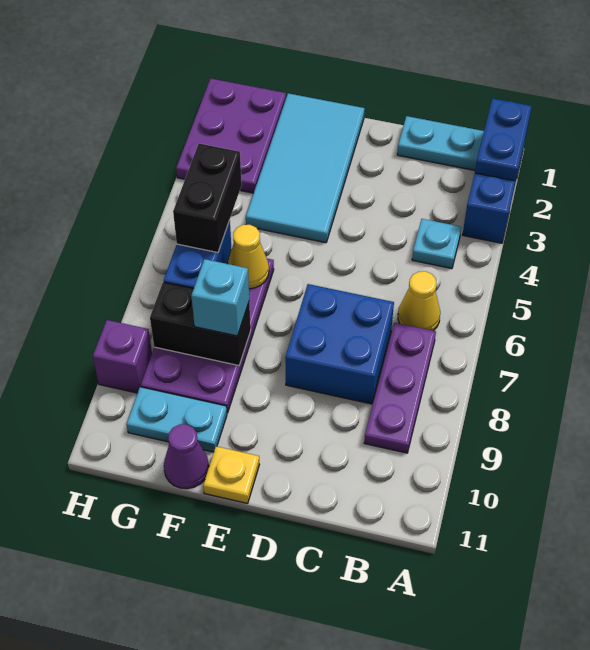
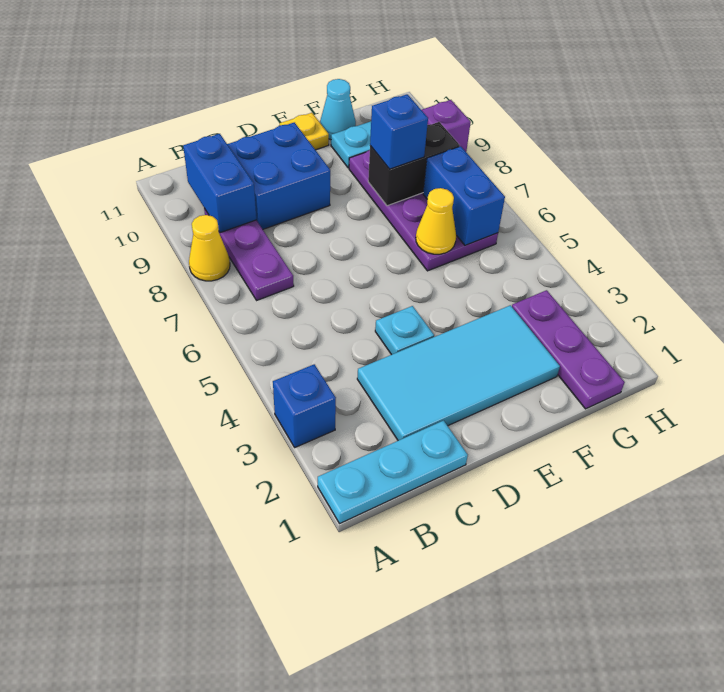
blue brick A1:A2 level 2 -> blue brick B9:B10 level 2
cyan plate B4 level 1 -> cyan plate D4 level 1
yellow cone B6 level 1 -> yellow cone A8 level 1
blue brick C7:D8 level 1 -> blue brick C9:D10 level 1
cyan tile E1:F4 level 1 -> cyan tile C2:F3 level 1
cyan brick F8 level 3 -> blue brick F8 level 3
purple cone F11 level 1 -> cyan cone F11 level 1
purple plate G1:H3 level 1 -> purple plate G1:G3 level 1
black brick G5:G6 level 3 -> none

